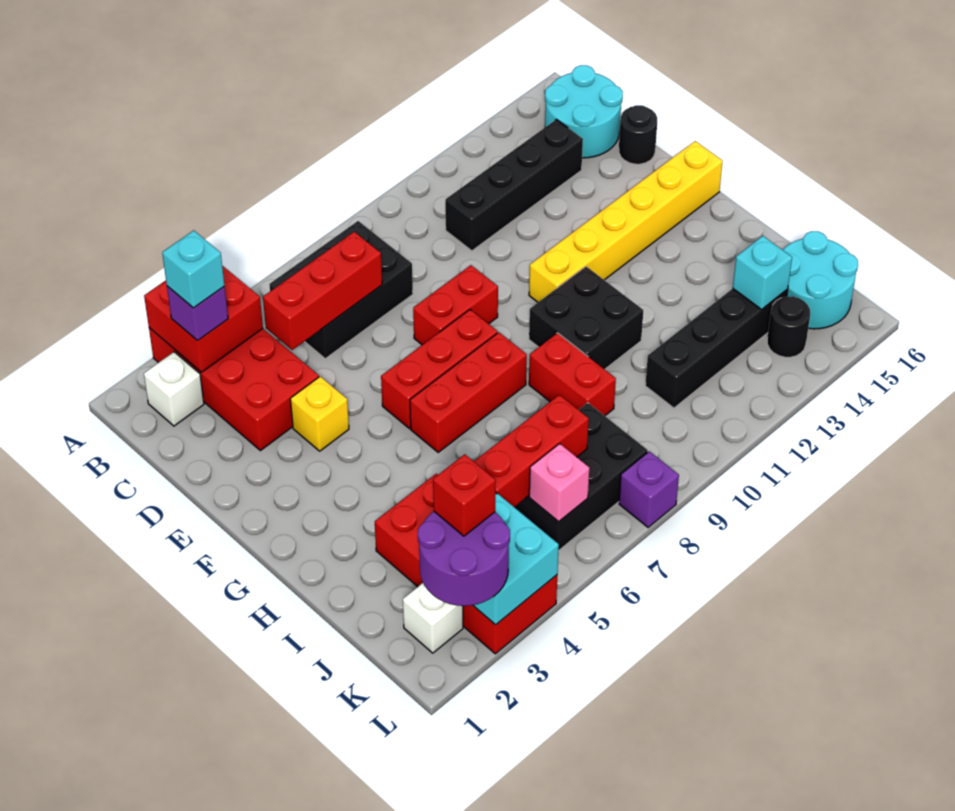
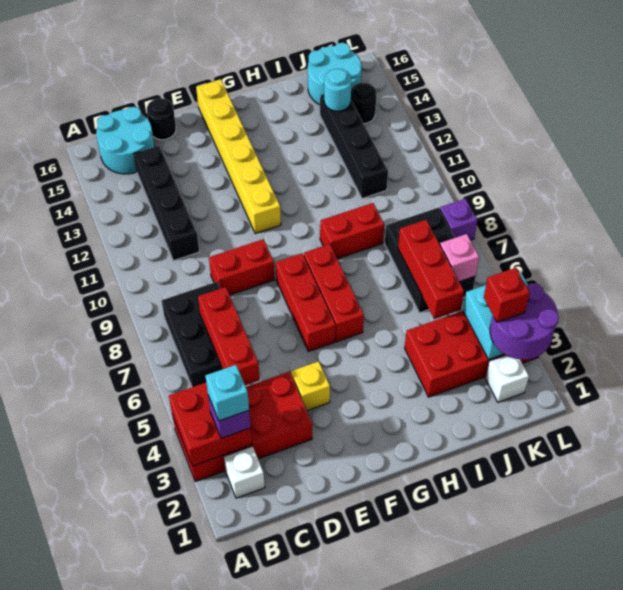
red brick E8:E9 level 1 -> red brick D9:E9 level 1
black brick G10:H11 level 1 -> none
cyan brick J14 level 2 -> cyan round brick J14 level 2

